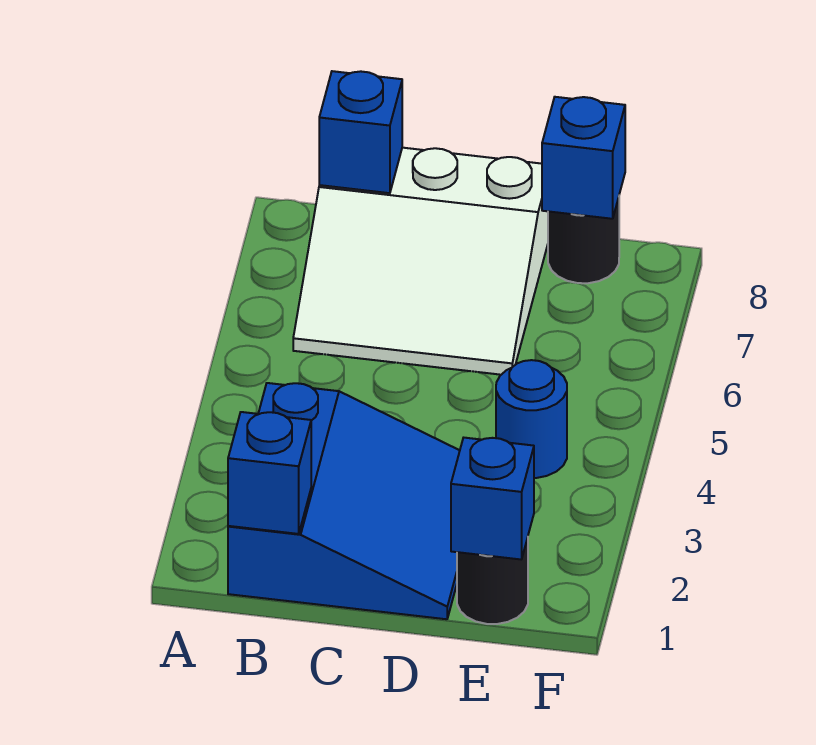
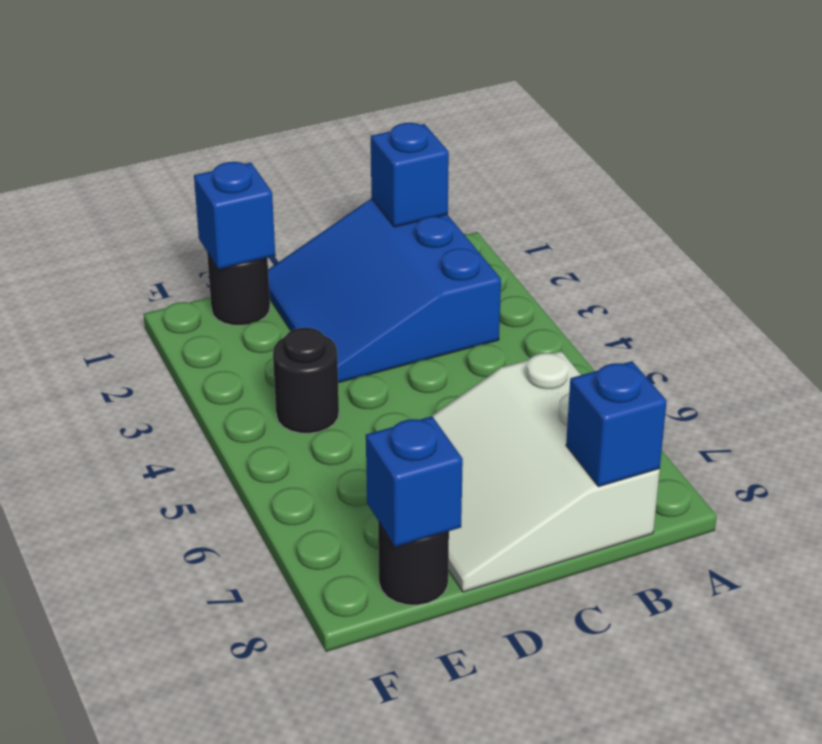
white slope B6:D8 level 1 top 8 -> white slope B6:D8 level 1 top B
blue round brick E4 level 1 -> black round brick E4 level 1

